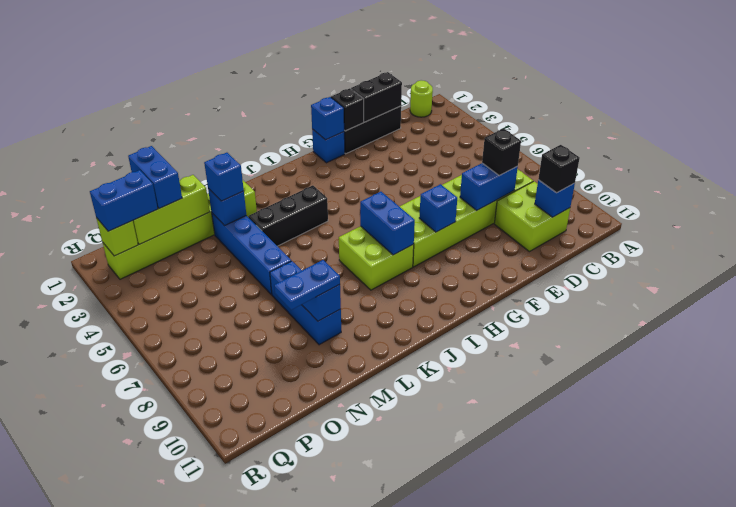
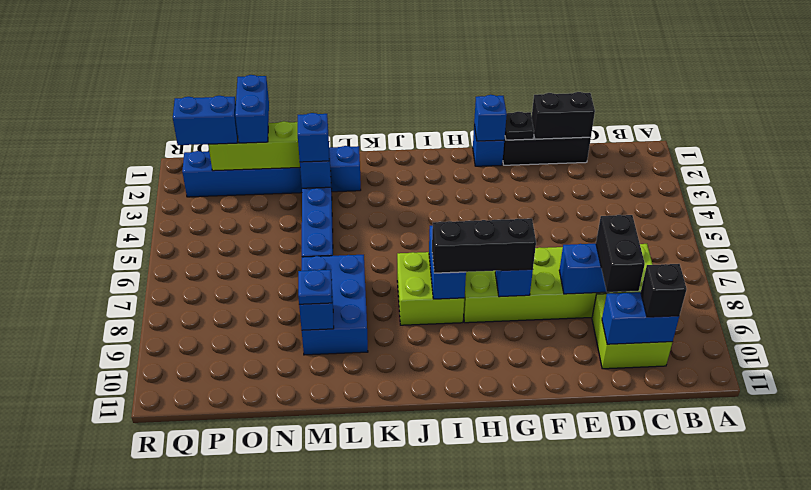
lime round brick B1 level 1 -> none
blue brick C10 level 2 -> blue brick C10:D10 level 2
black brick D8 level 3 -> black brick D8:D9 level 3
black brick F1 level 2 -> black plate F1 level 2
black brick J4:L4 level 1 -> black brick G8:I8 level 3
lime brick L2:Q2 level 1 -> blue brick L2:Q2 level 1
blue brick M7:M9 level 1 -> blue brick L7:M9 level 1
blue plate M9:N9 level 3 -> blue plate M9 level 3
lime brick Q2 level 2 -> none

